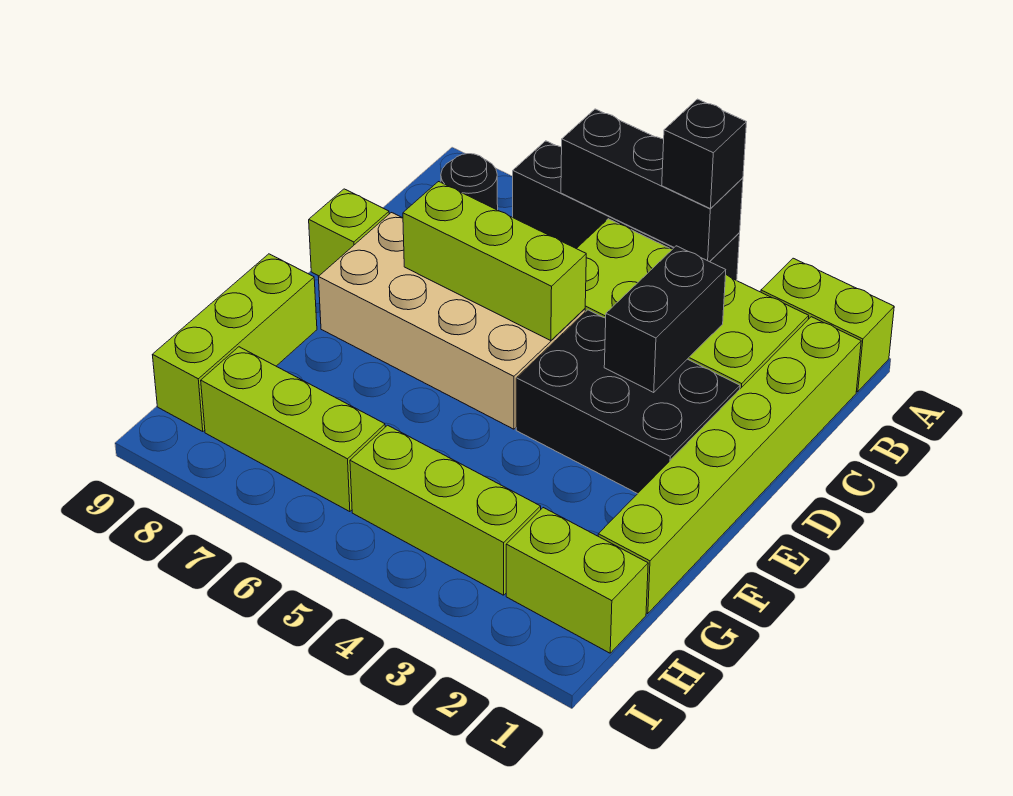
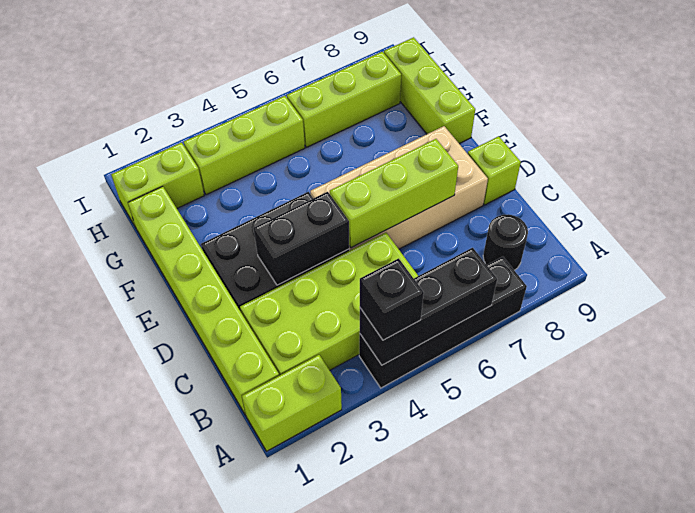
black brick C3:D3 level 2 -> black brick D3:D4 level 2

